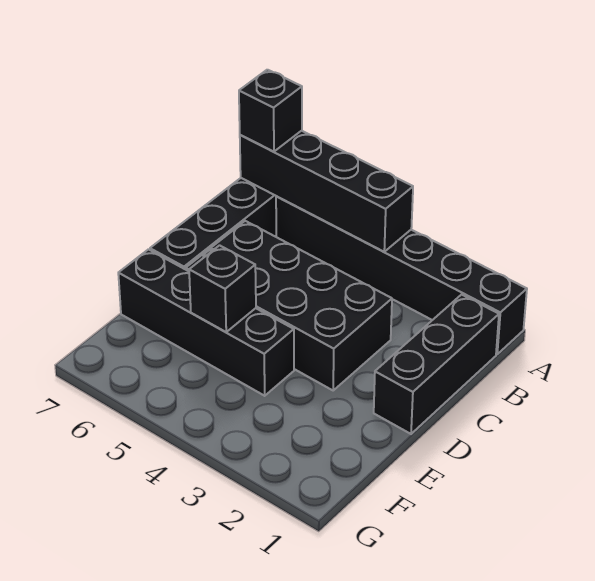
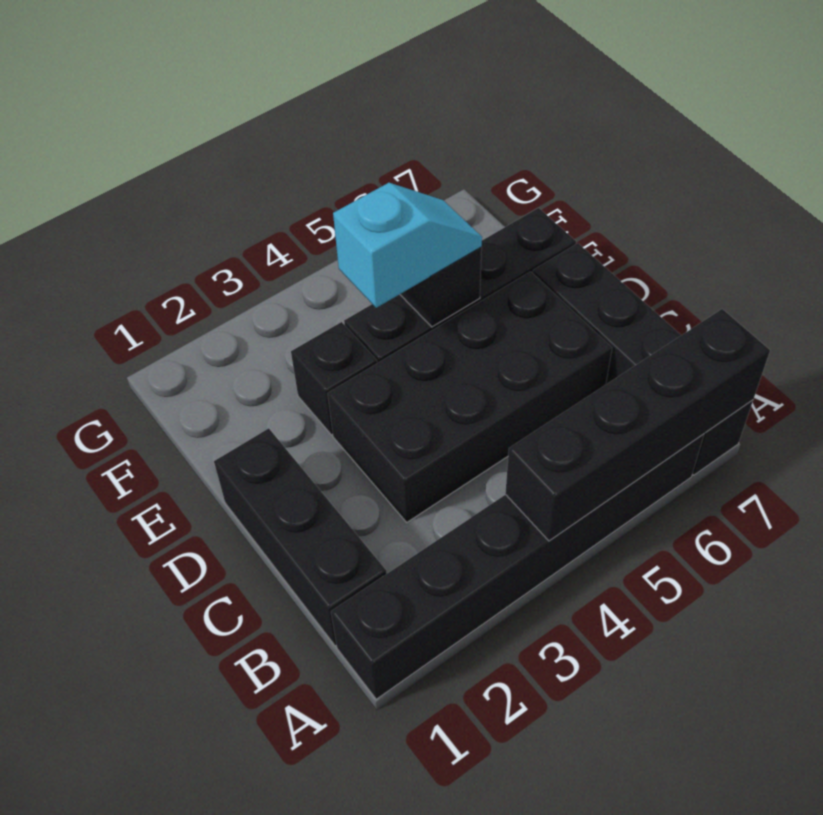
black brick A7 level 3 -> black brick E3 level 1
none -> cyan slope E4:E5 level 3 top 4

